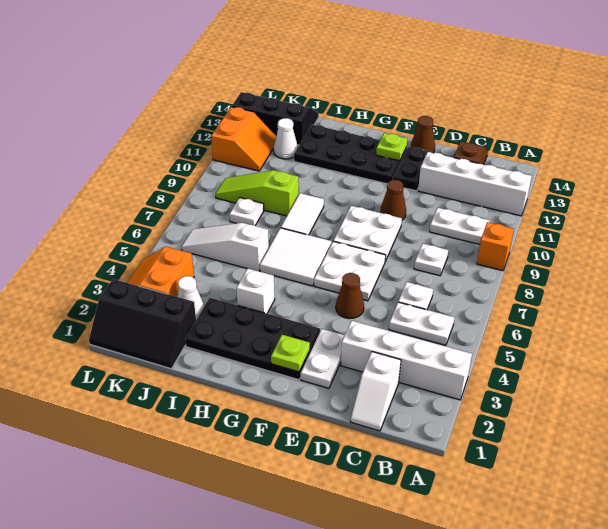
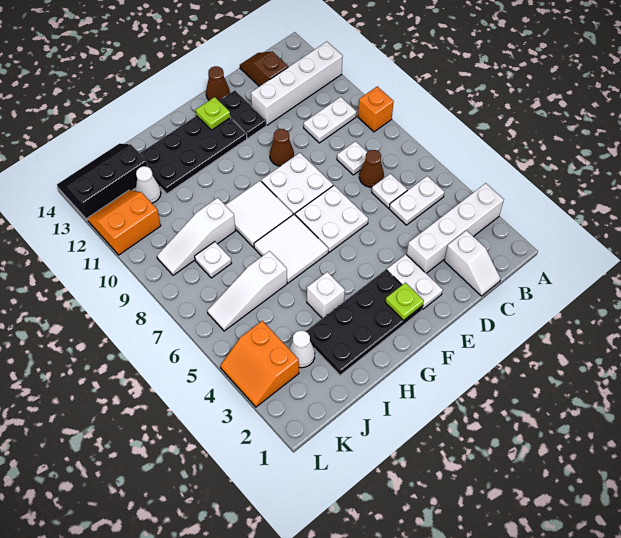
brown cone E5 level 1 -> brown cone C7 level 1
white tile H8:H9 level 1 -> white tile G8:H9 level 1
lime slope I9:K9 level 1 top I -> white slope I9:K9 level 1 top I
black slope J1:L2 level 1 top 2 -> none
orange slope K11:L12 level 1 top L -> orange slope K11:L12 level 1 top 11

